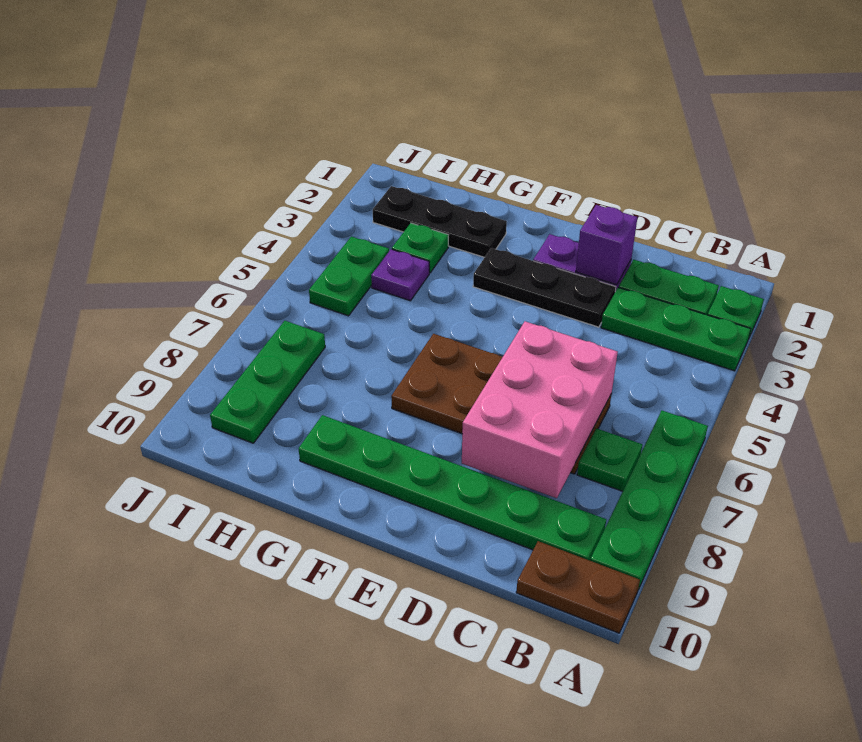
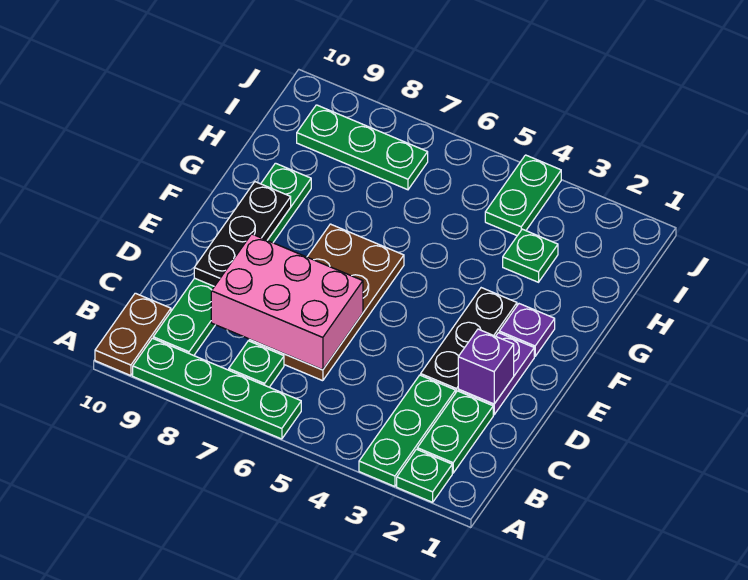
black plate G2:I2 level 1 -> black plate D9:F9 level 2
purple plate H4 level 1 -> purple plate F2 level 1
green plate I4:I5 level 1 -> green plate I4:J4 level 1

